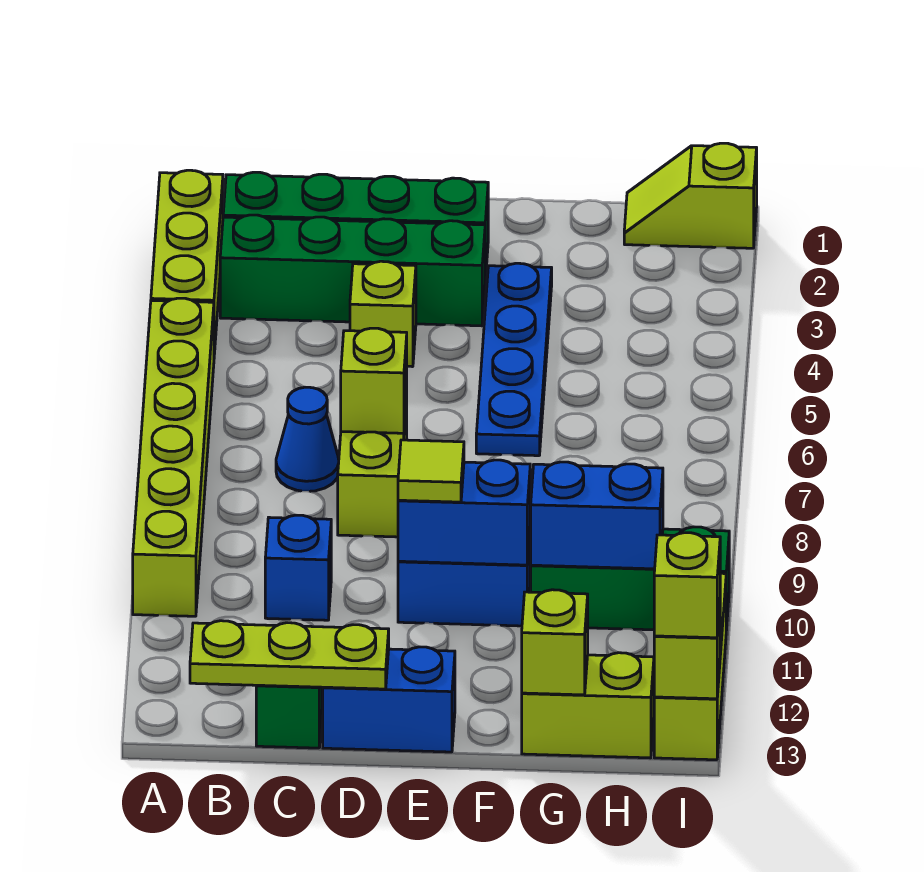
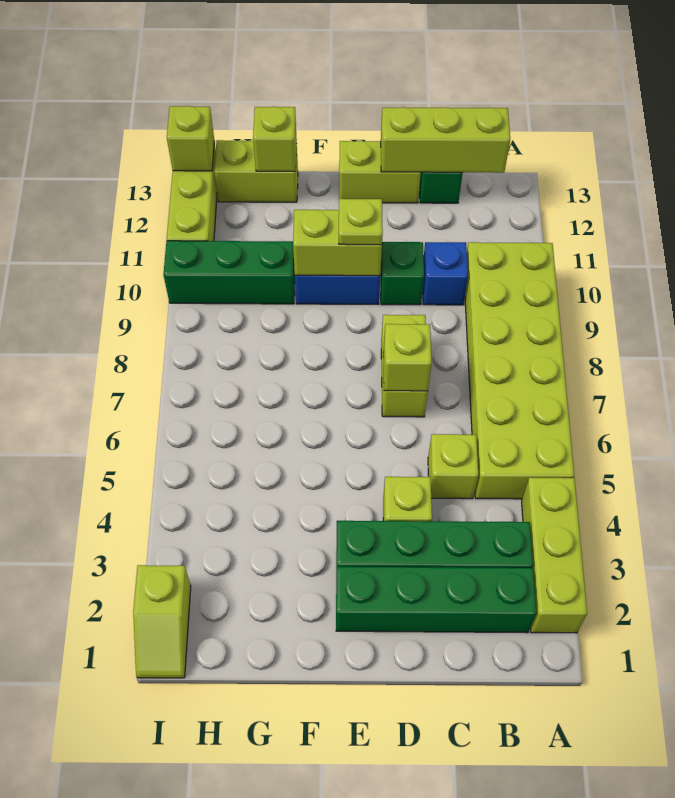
lime brick A5:A10 level 1 -> lime brick A5:B10 level 1
lime plate B13:D13 level 2 -> lime brick B13:D13 level 2
blue cone C7 level 1 -> none
none -> green brick D10 level 1
blue brick D13:E13 level 1 -> lime brick D13:E13 level 1
blue brick E10:F10 level 2 -> lime brick E10:F10 level 2
lime tile E10 level 3 -> lime plate E10 level 3
blue plate F3:F6 level 1 -> none
blue brick G10:H10 level 2 -> none
lime slope H1:I1 level 1 top I -> lime slope I1:I2 level 1 top 2
lime brick I13 level 3 -> lime brick C5 level 1

